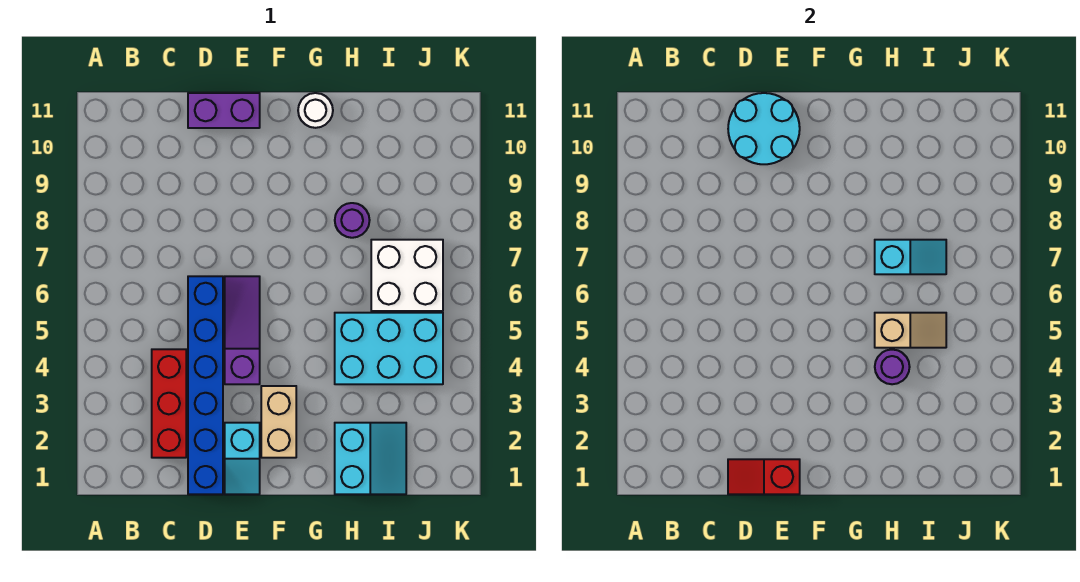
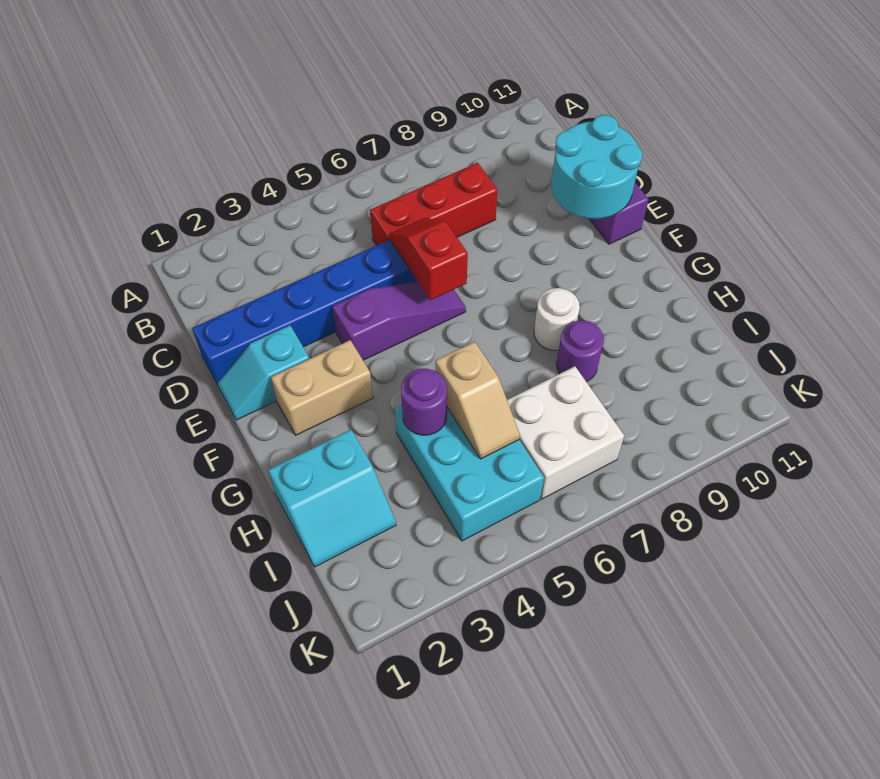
red brick C2:C4 level 1 -> red brick C6:C8 level 1
red slope D1:E1 level 2 top E -> red slope D6:E6 level 2 top E
white round brick G11 level 1 -> white round brick G8 level 1
cyan slope H7:I7 level 2 top H -> none

